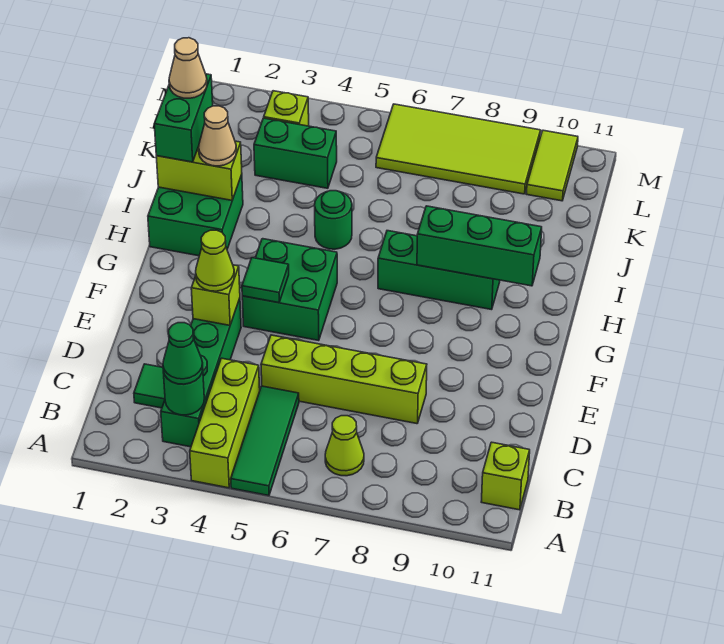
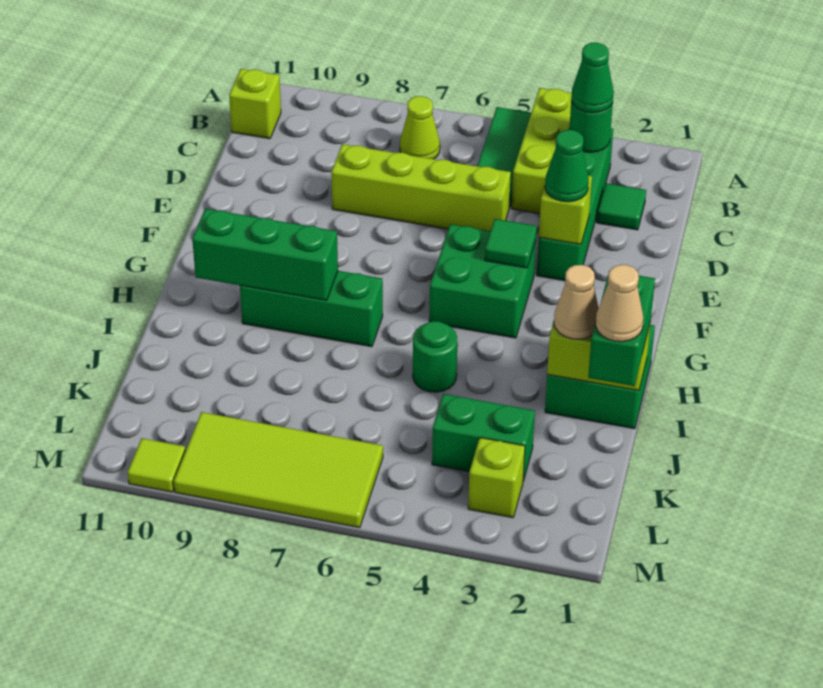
lime cone E3 level 3 -> green cone E3 level 3
lime tile L10:M10 level 1 -> lime tile M10 level 1

